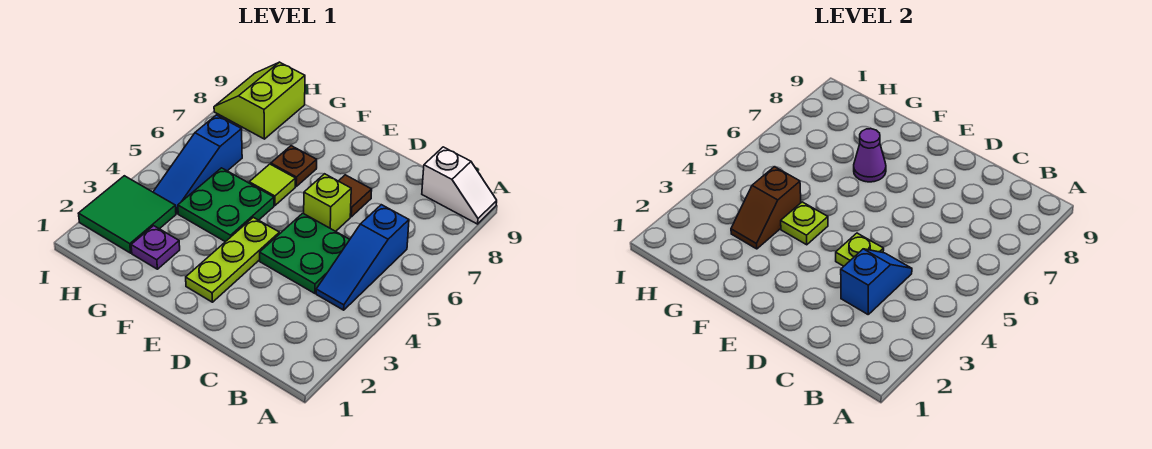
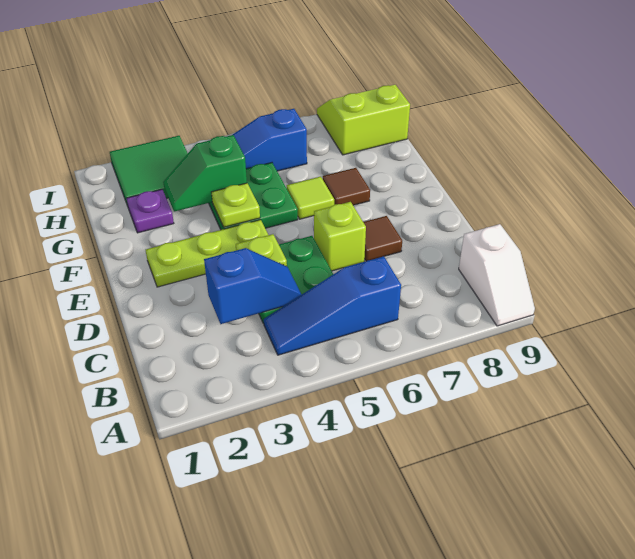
brown plate F7 level 1 -> brown tile F7 level 1
purple cone F7 level 2 -> none
brown slope G3:G4 level 2 top 4 -> green slope G3:G4 level 2 top 4

